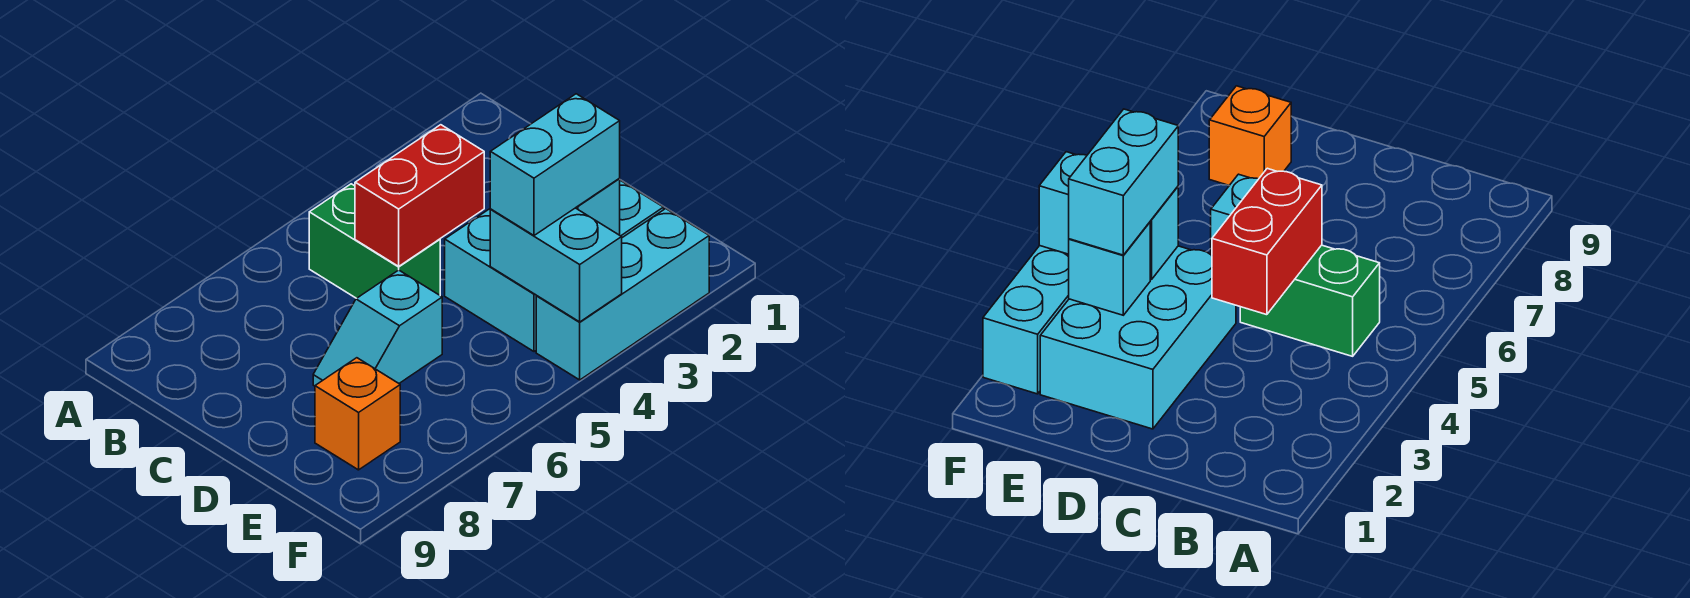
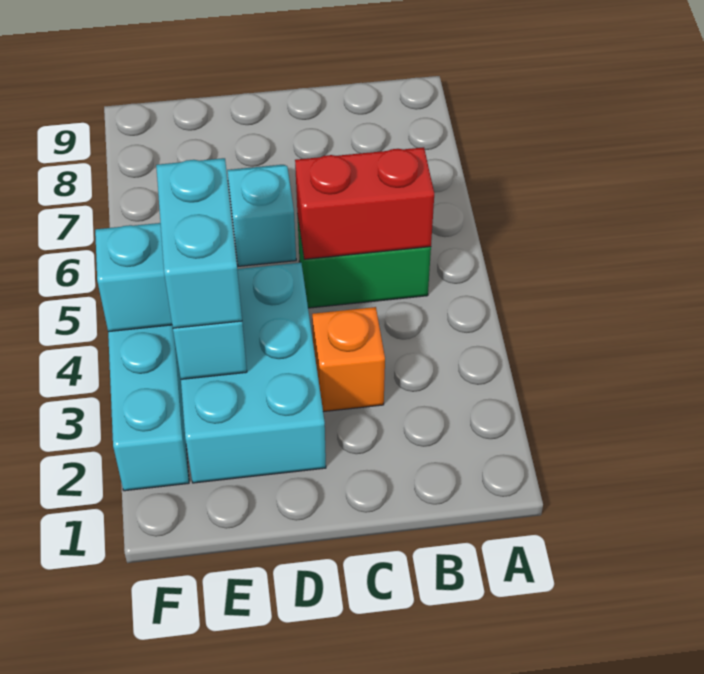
red brick C4:C5 level 2 -> red brick B5:C5 level 2
orange brick E8 level 1 -> orange brick C3 level 1

